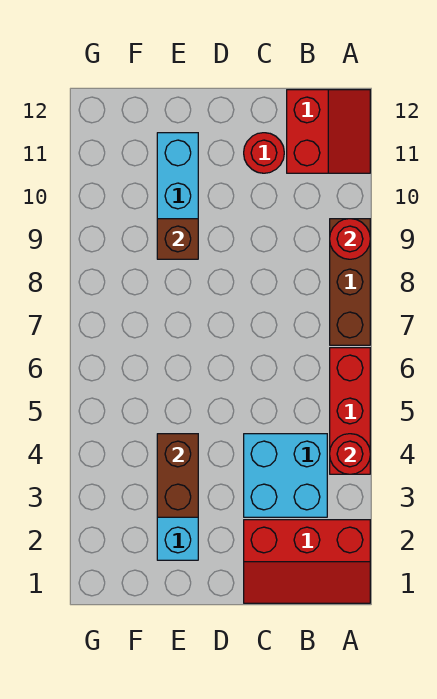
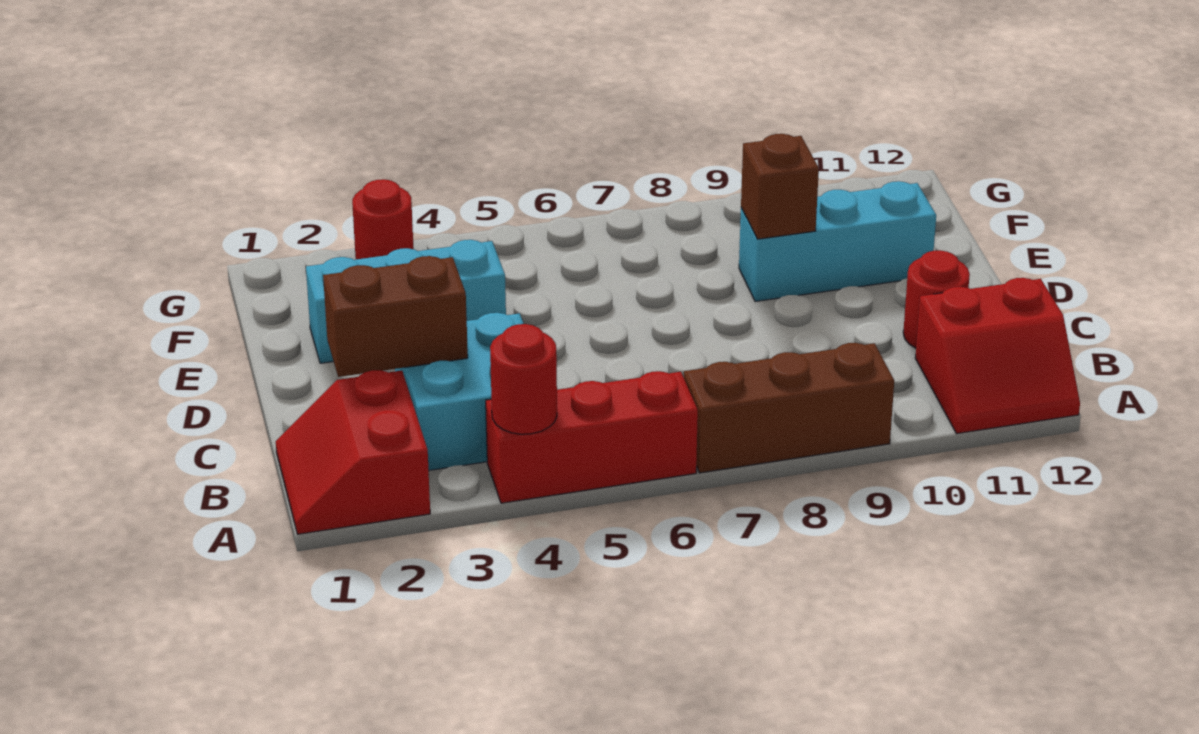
red slope A1:C2 level 1 top 2 -> red slope A1:B2 level 1 top 2
red round brick A9 level 2 -> red round brick G3 level 1
brown brick E3:E4 level 2 -> brown brick C2:C3 level 2

